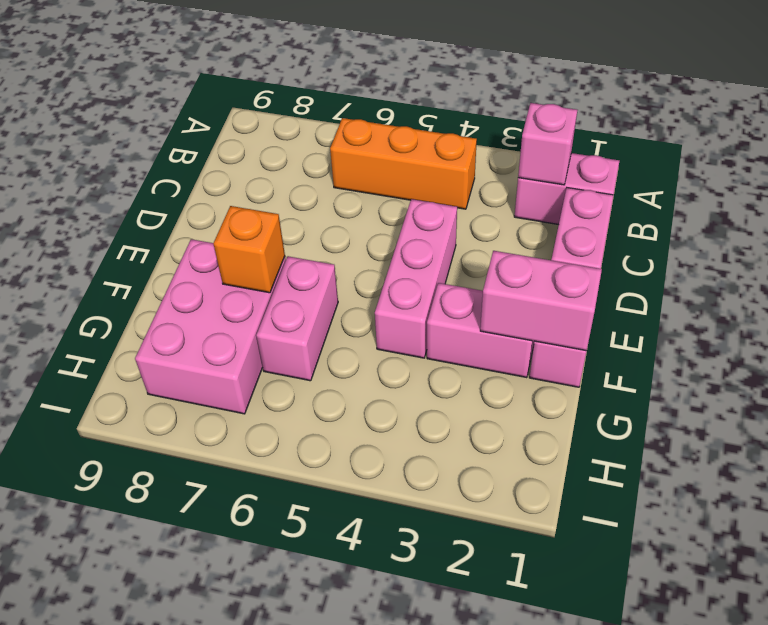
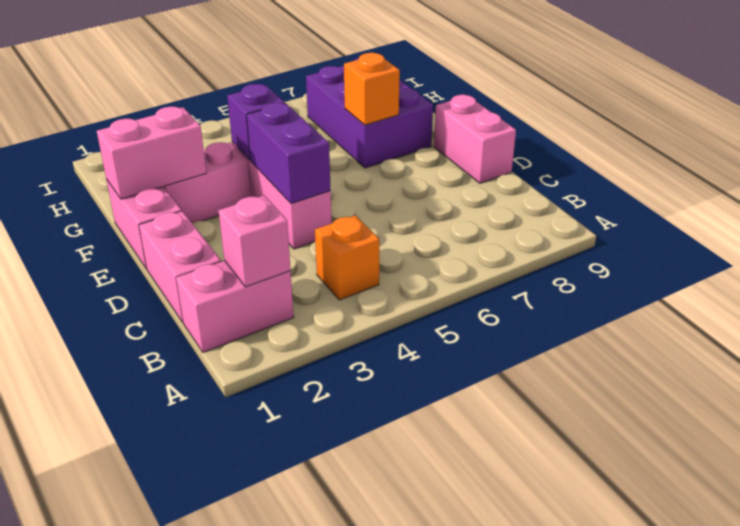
orange brick B4:B6 level 1 -> orange brick B4 level 1
none -> purple brick D4:E4 level 2
none -> purple brick F4 level 2
pink brick F6:G6 level 1 -> pink brick D9:E9 level 1
pink brick F7:H8 level 1 -> purple brick F7:H8 level 1

